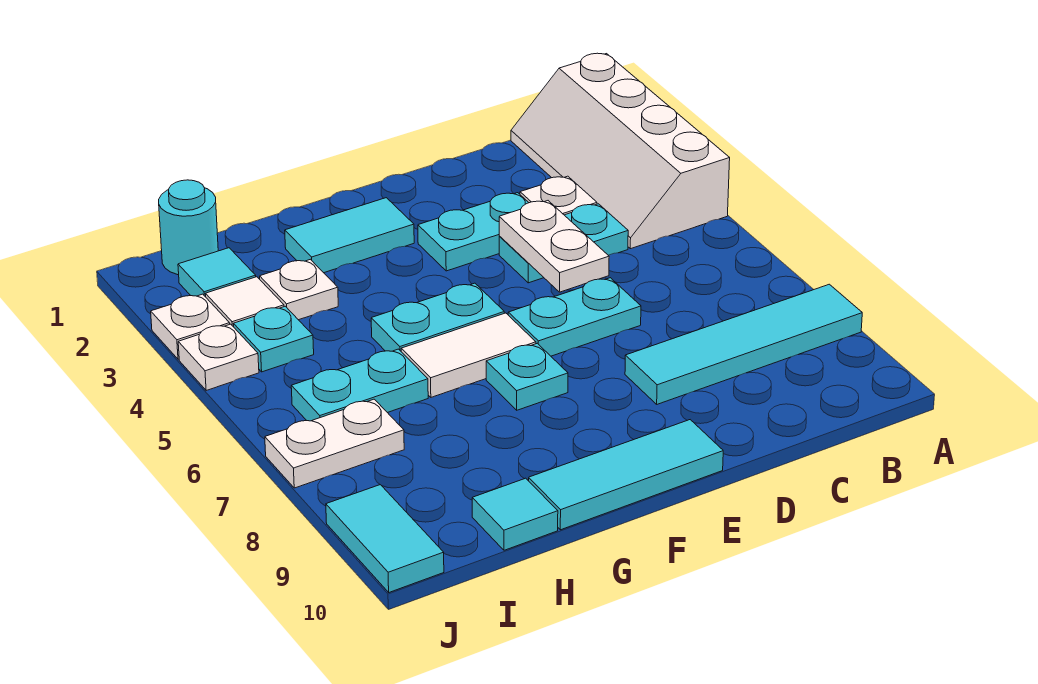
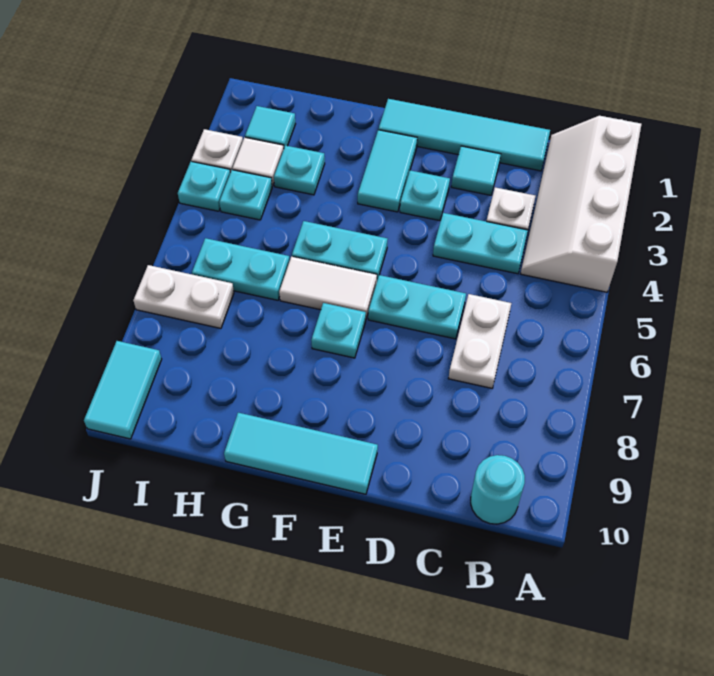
cyan tile A8:D8 level 1 -> cyan tile C1:F1 level 1
cyan plate D3:E3 level 1 -> cyan plate E3 level 1
white plate D4:D5 level 2 -> white plate C6:C7 level 1
cyan tile F2:G2 level 1 -> cyan tile F2:F3 level 1
white plate H3 level 1 -> cyan plate H3 level 1
cyan tile H10 level 1 -> cyan tile D2 level 1
cyan round brick I1 level 1 -> cyan round brick B10 level 1
white plate J4 level 1 -> cyan plate J4 level 1

